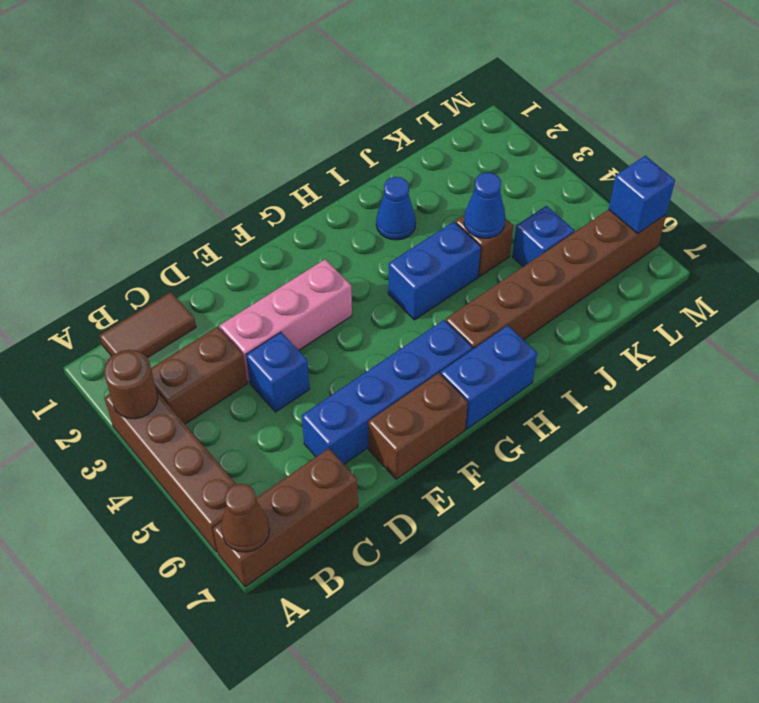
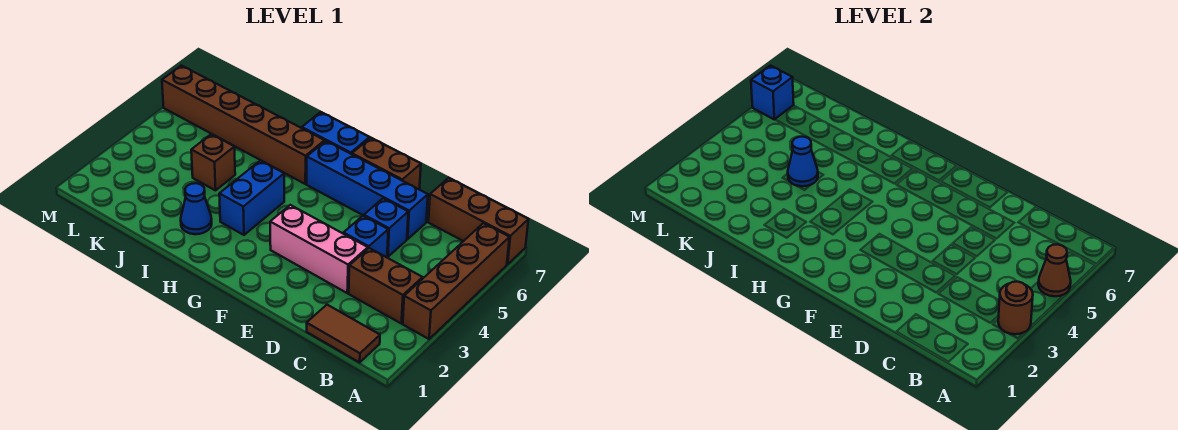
brown cone A7 level 2 -> brown cone A5 level 2
blue brick H4:I4 level 1 -> blue brick H3:H4 level 1
blue brick K5 level 1 -> blue brick D5 level 1

